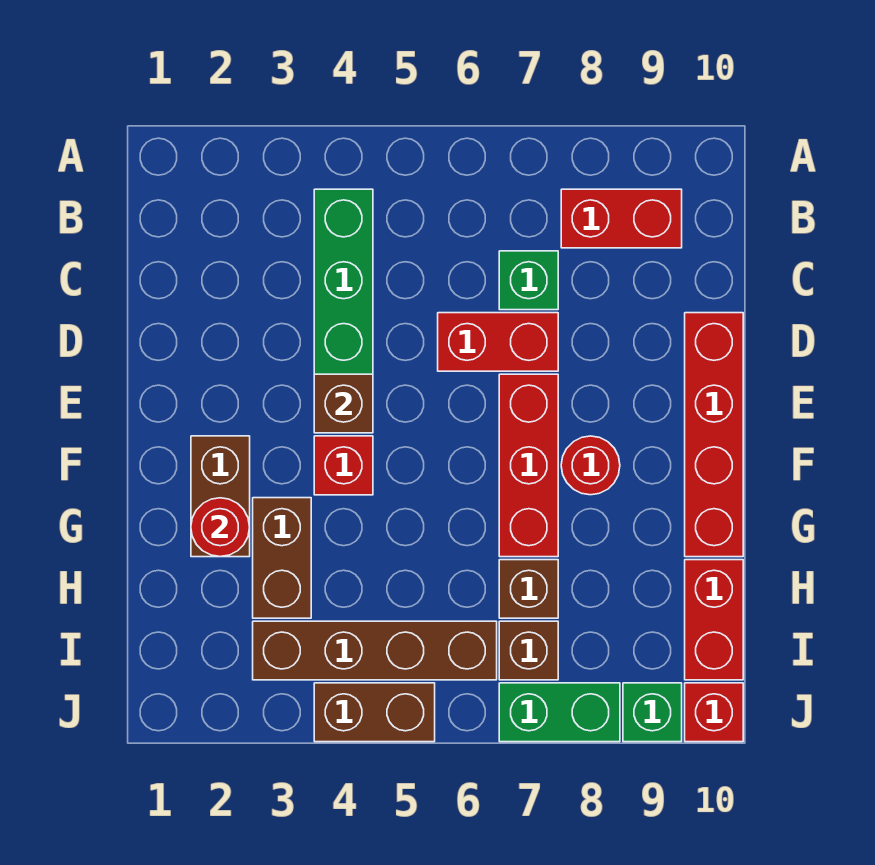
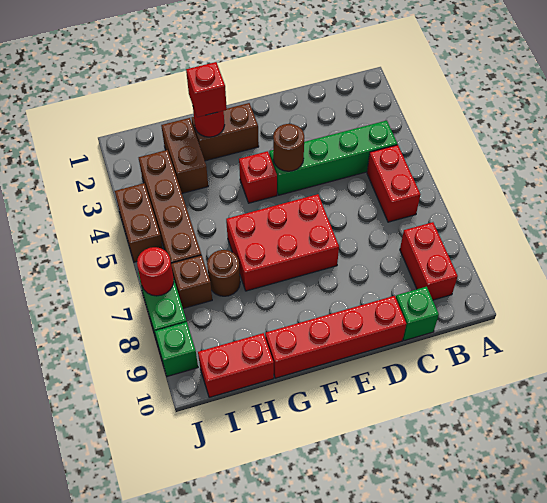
green brick C7 level 1 -> green brick C10 level 1
red brick D6:D7 level 1 -> red brick B5:B6 level 1
brown brick E4 level 2 -> brown round brick E4 level 2
red brick E7:G7 level 1 -> red brick E6:G7 level 1
red round brick F8 level 1 -> red round brick J7 level 2
brown brick G3:H3 level 1 -> brown brick H2:H3 level 1
brown brick H7 level 1 -> brown round brick H7 level 1
red brick J10 level 1 -> red brick G2 level 3

